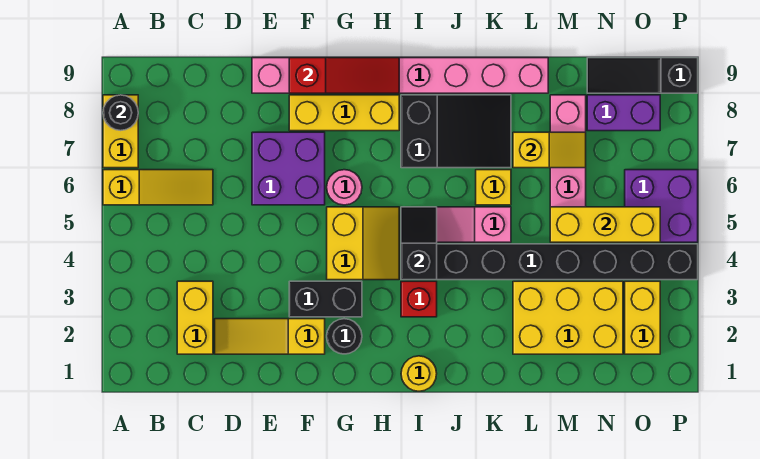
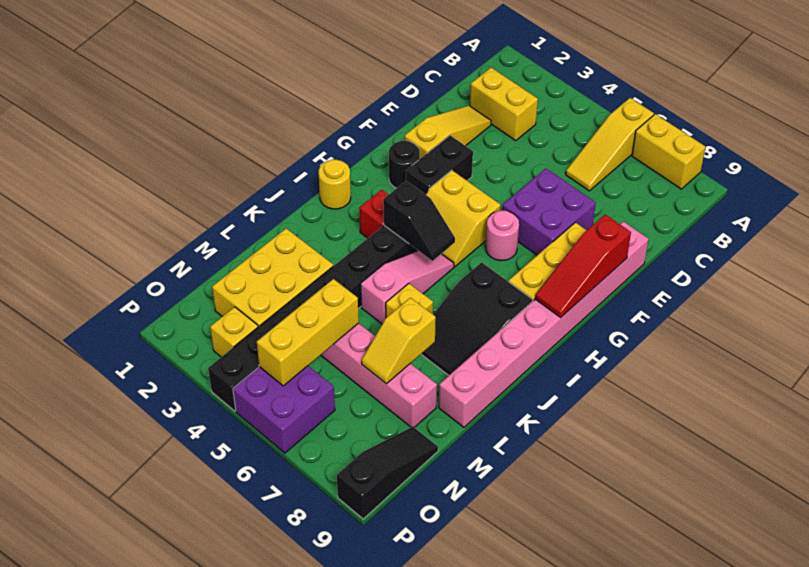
black round brick A8 level 2 -> none
purple brick N8:O8 level 1 -> none
yellow brick O2:O3 level 1 -> yellow brick O3 level 1

